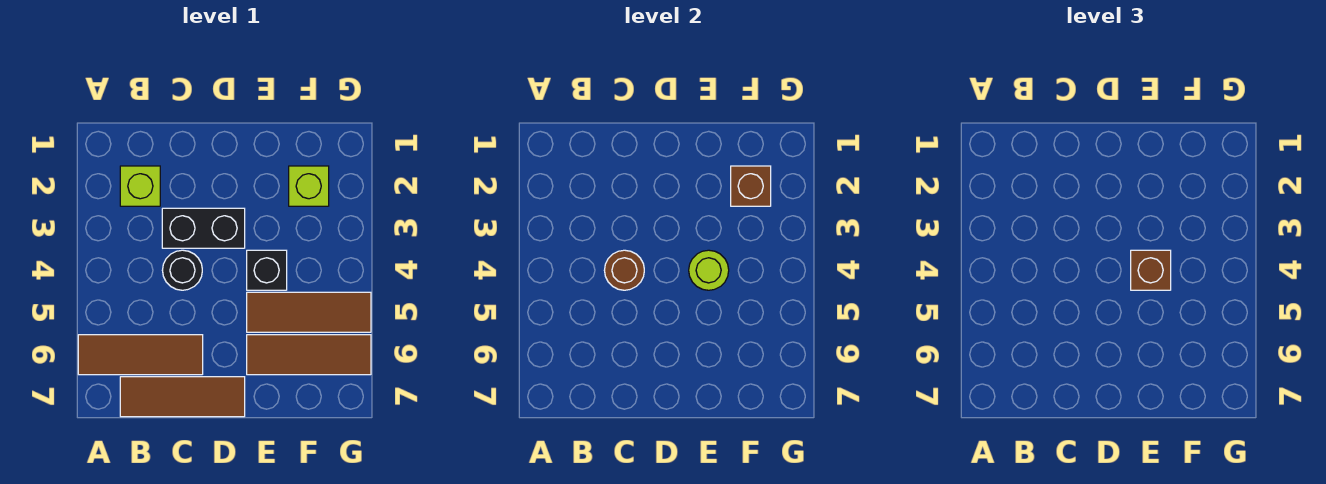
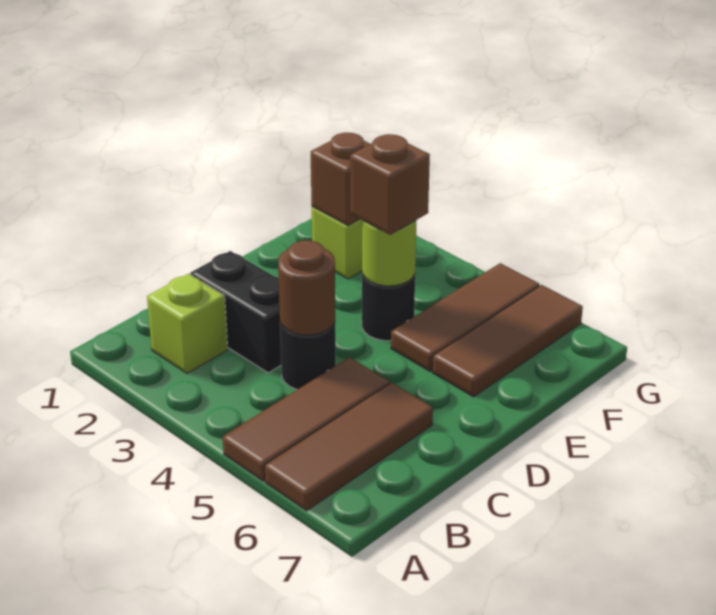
brown tile B7:D7 level 1 -> brown tile A5:C5 level 1
black brick C3:D3 level 1 -> black brick C2:C3 level 1
black brick E4 level 1 -> black round brick E4 level 1

